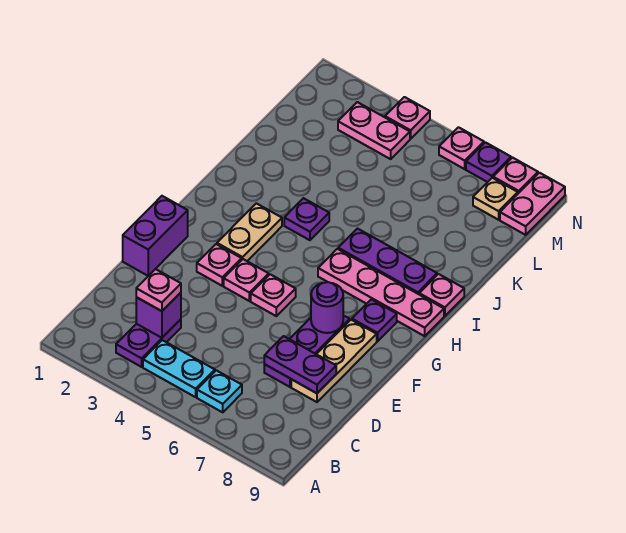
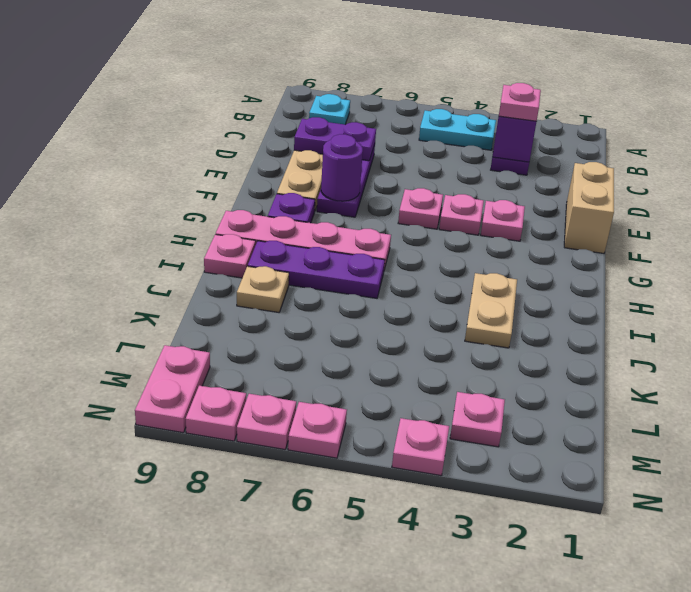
cyan plate B6 level 1 -> cyan plate B8 level 1
purple brick E1:F1 level 1 -> tan brick E1:F1 level 1
tan plate G3:H3 level 1 -> tan plate I3:J3 level 1
purple plate I4 level 1 -> none
pink plate M3:M4 level 1 -> pink plate M3 level 1
tan plate M8 level 1 -> tan plate J8 level 1
purple plate N7 level 1 -> pink plate N7 level 1

